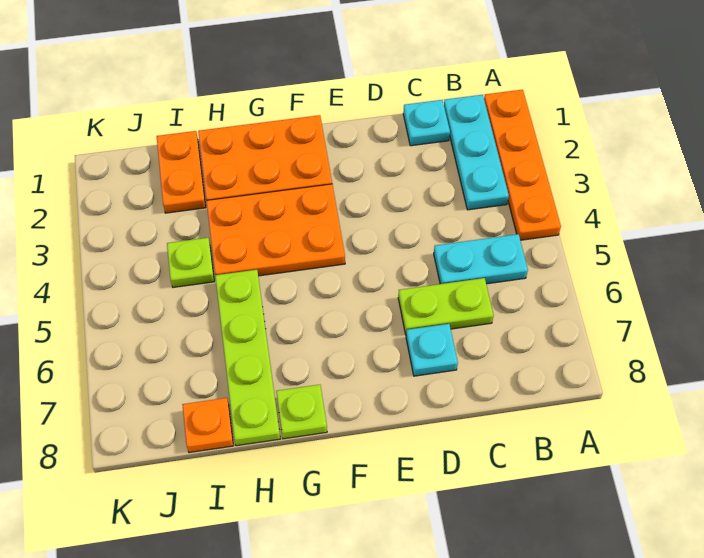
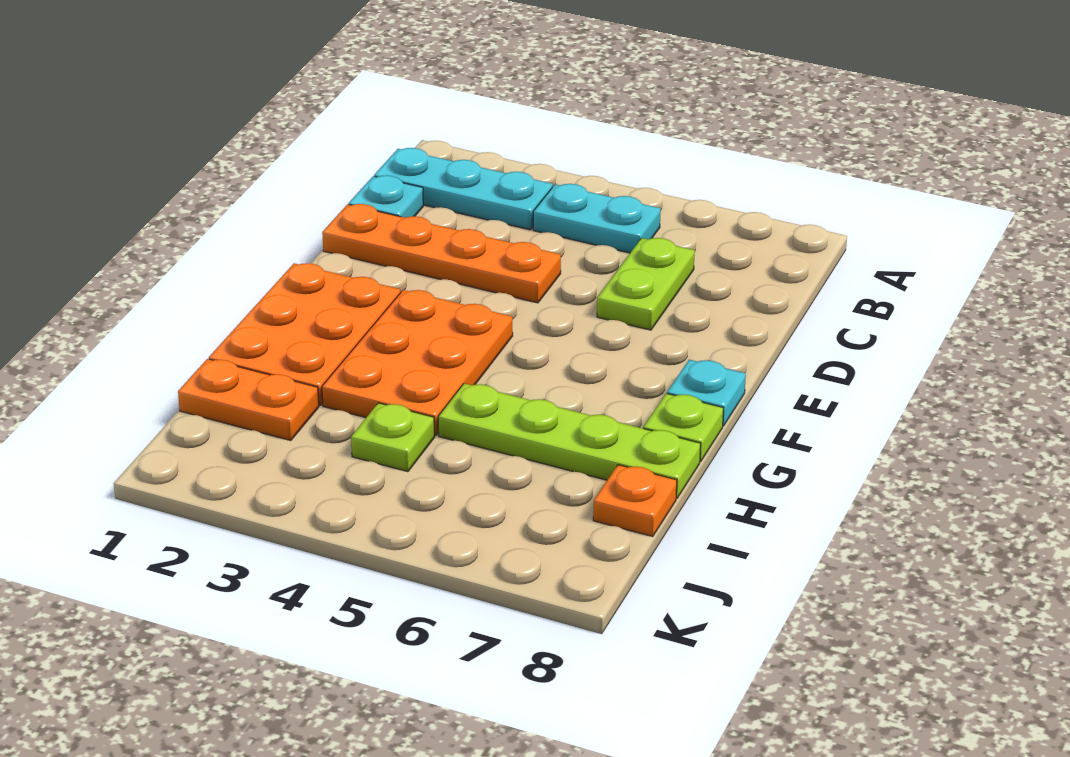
orange plate A1:A4 level 1 -> orange plate D1:D4 level 1
cyan plate B5:C5 level 1 -> cyan plate B4:B5 level 1
cyan plate D7 level 1 -> cyan plate F8 level 1

